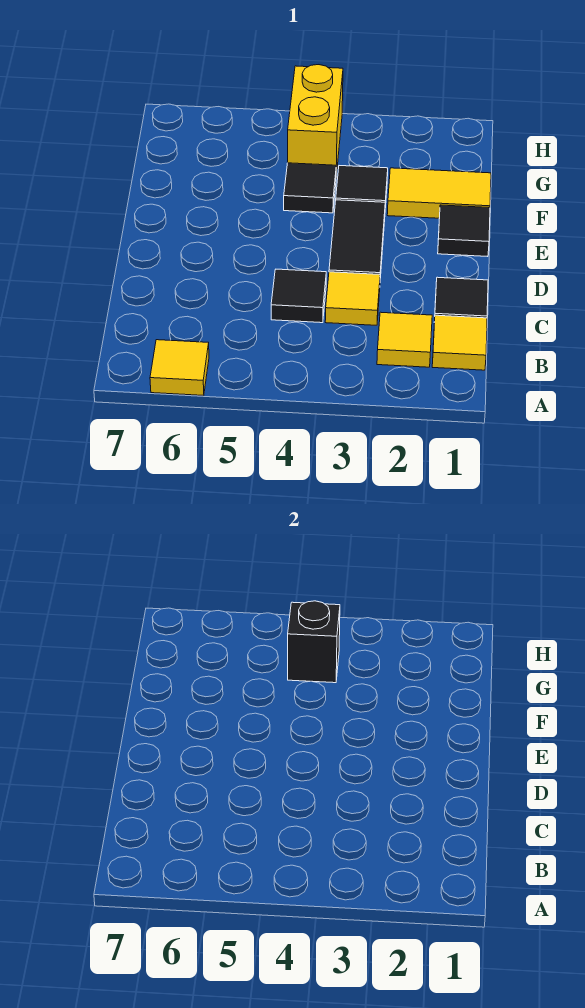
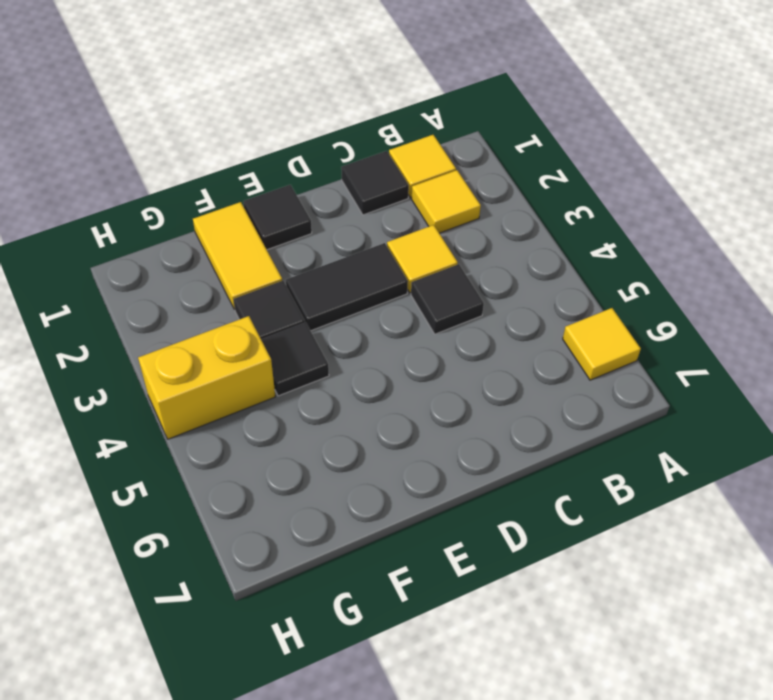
black brick G4 level 2 -> none

